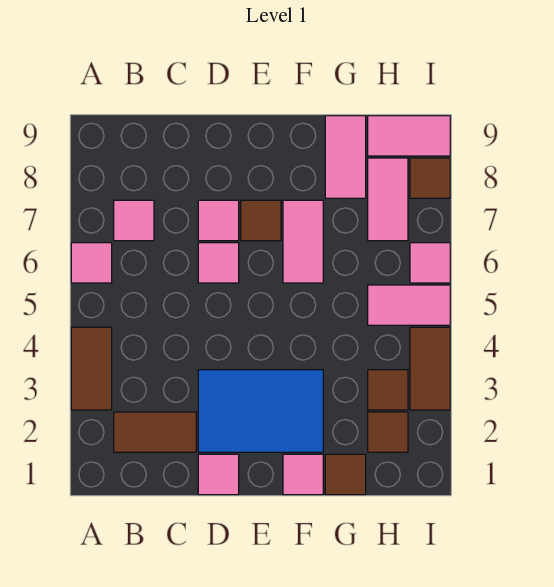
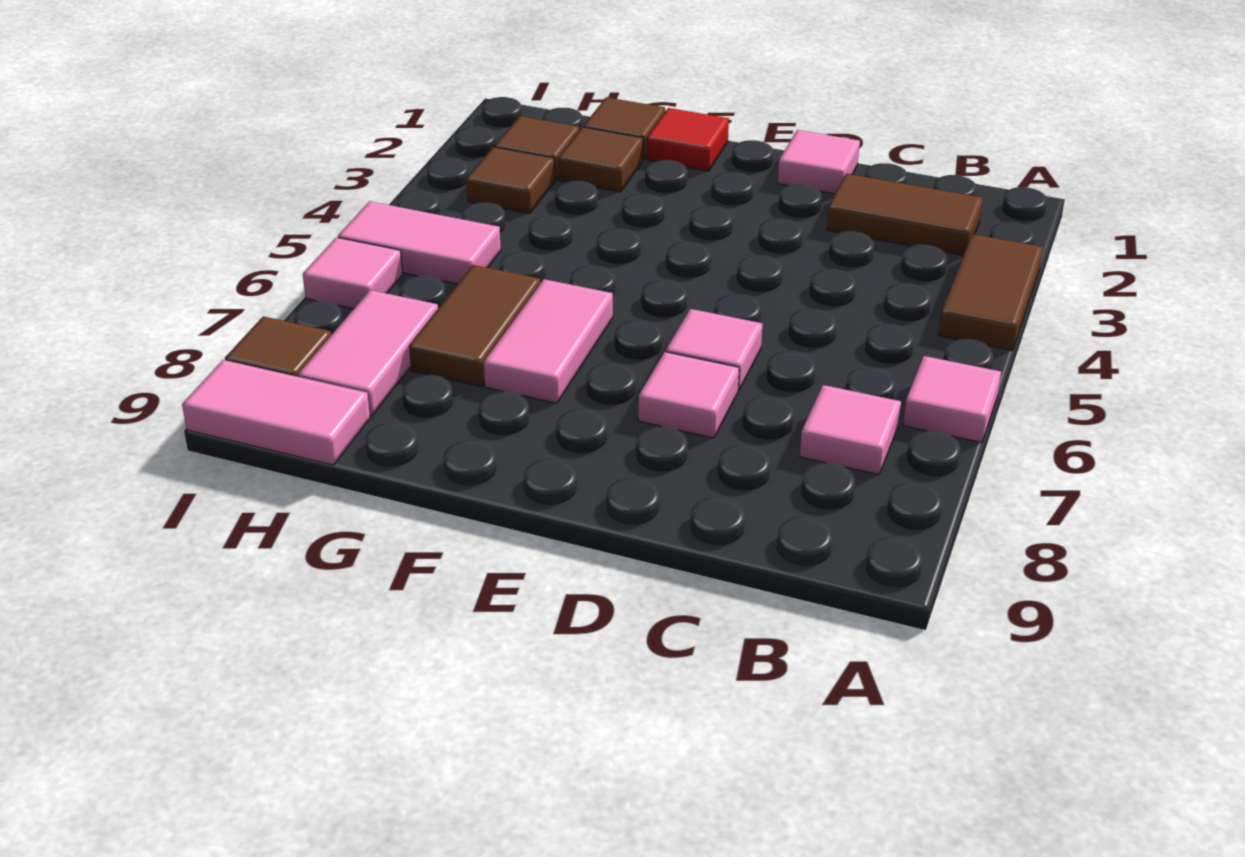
blue tile D2:F3 level 1 -> none
brown tile E7 level 1 -> brown tile G2 level 1
pink tile F1 level 1 -> red tile F1 level 1
pink tile G8:G9 level 1 -> none
brown tile I3:I4 level 1 -> brown tile G6:G7 level 1

